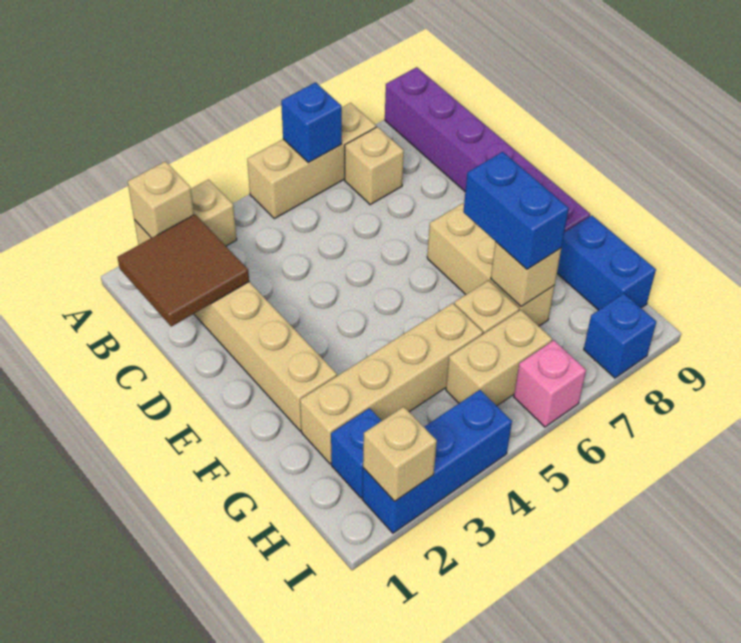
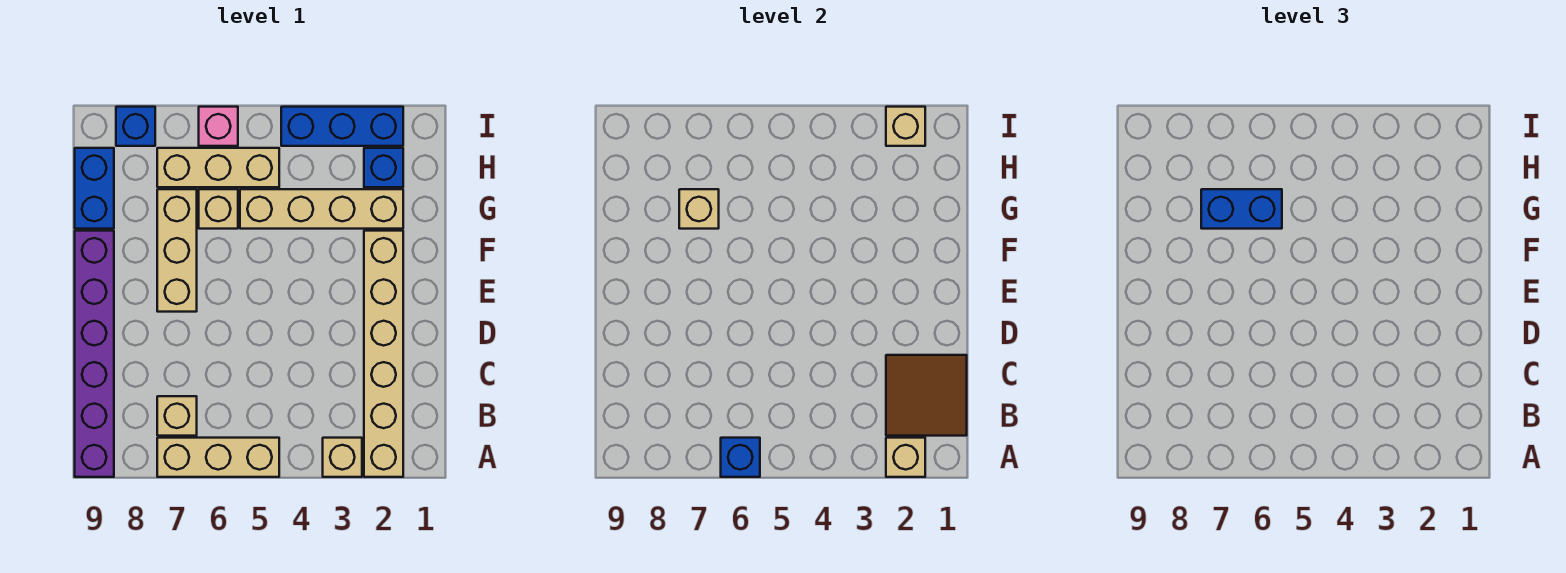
blue brick F7:G7 level 3 -> blue brick G6:G7 level 3
tan brick H5:H6 level 1 -> tan brick H5:H7 level 1

